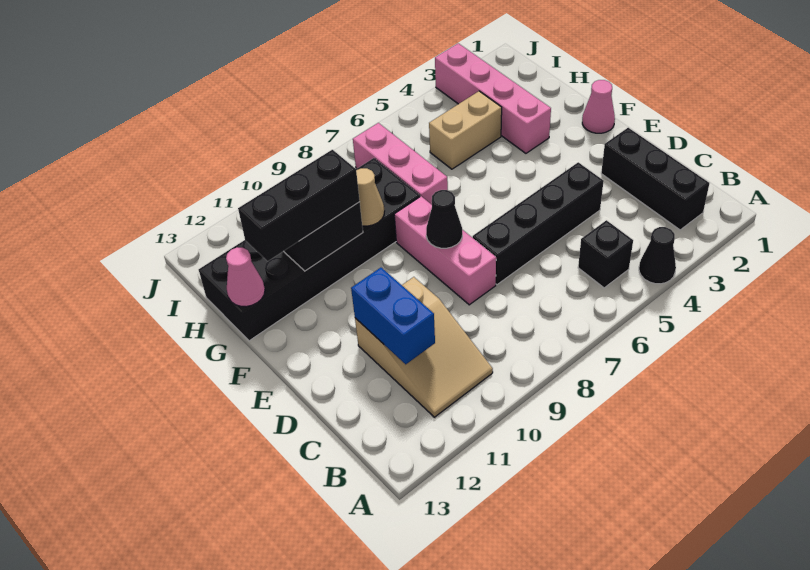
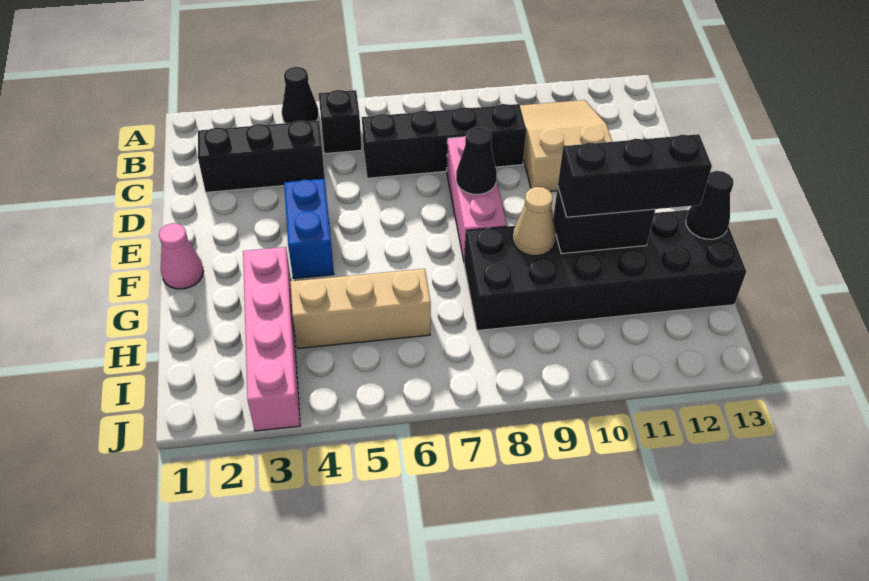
black brick B2:D2 level 1 -> black brick C2:C4 level 1
blue brick C11:D11 level 2 -> blue brick E4:F4 level 1
black brick D4:D7 level 1 -> black brick C6:C9 level 1
pink brick G7:I7 level 1 -> none
pink cone G13 level 2 -> black cone G13 level 2
tan brick H4:H5 level 1 -> tan brick H4:H6 level 1

